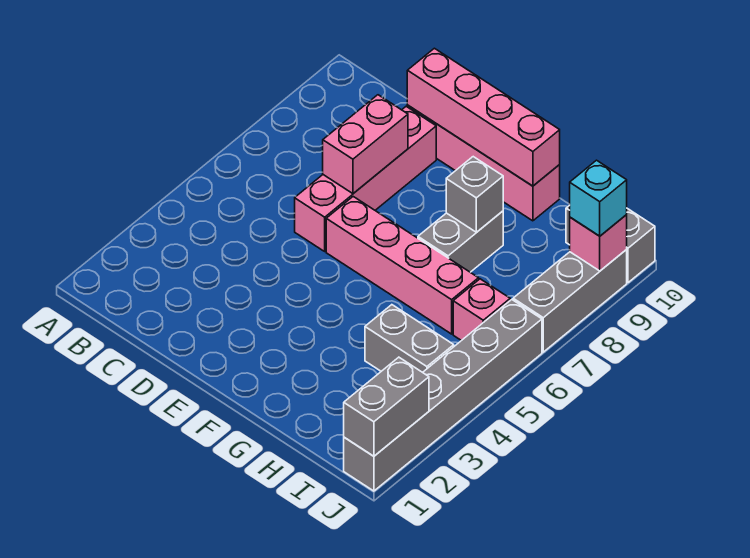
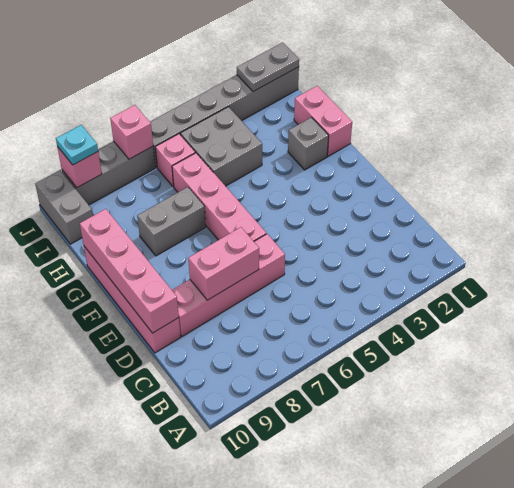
none -> pink brick G1:H1 level 1
grey brick G8 level 2 -> grey brick G2 level 1
grey brick H4:I4 level 1 -> grey brick H4:I5 level 1
grey brick J1:J2 level 2 -> grey plate J1:J2 level 2
none -> pink brick J7 level 2
cyan brick J9 level 3 -> cyan plate J9 level 3

